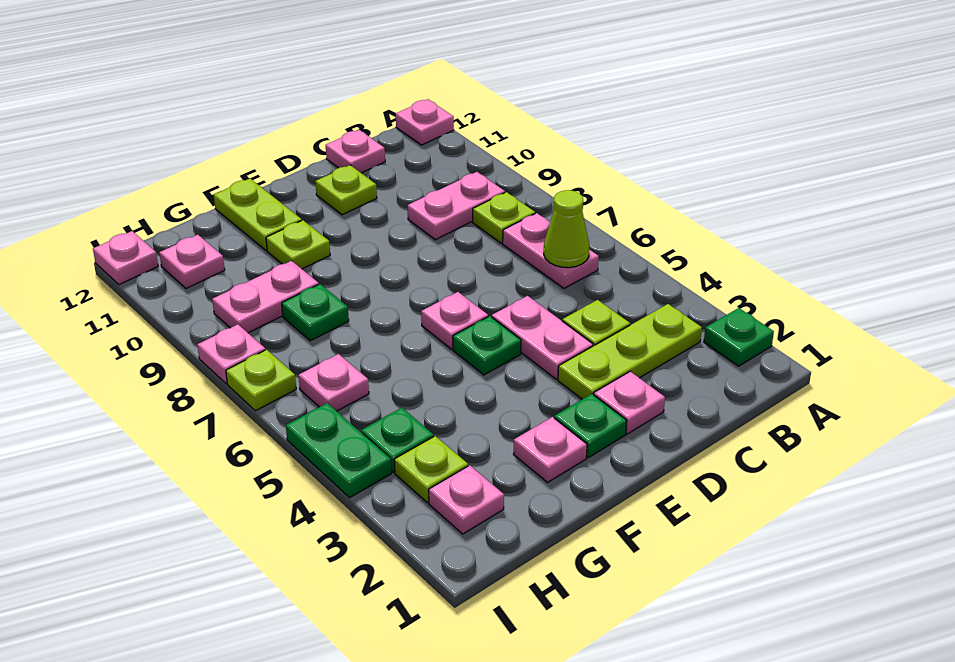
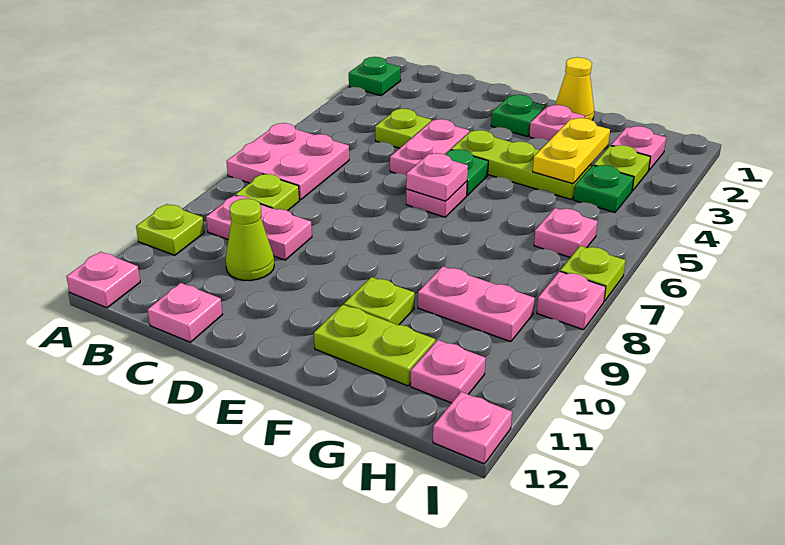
lime plate B3:D3 level 1 -> lime plate E4:G4 level 1
pink plate B6:B7 level 1 -> pink plate A6:B7 level 1
lime cone B6 level 2 -> lime cone C10 level 1
pink plate D2 level 1 -> pink plate E6 level 2
lime plate D11 level 1 -> lime plate A10 level 1
none -> yellow cone F1 level 1
lime plate F11:F12 level 1 -> lime plate F11:G11 level 1
none -> yellow plate G3:G4 level 2
green plate G8 level 1 -> none
green plate I4:I5 level 1 -> none

